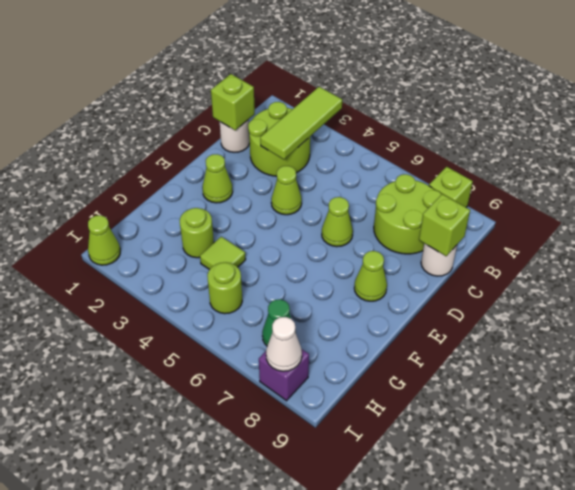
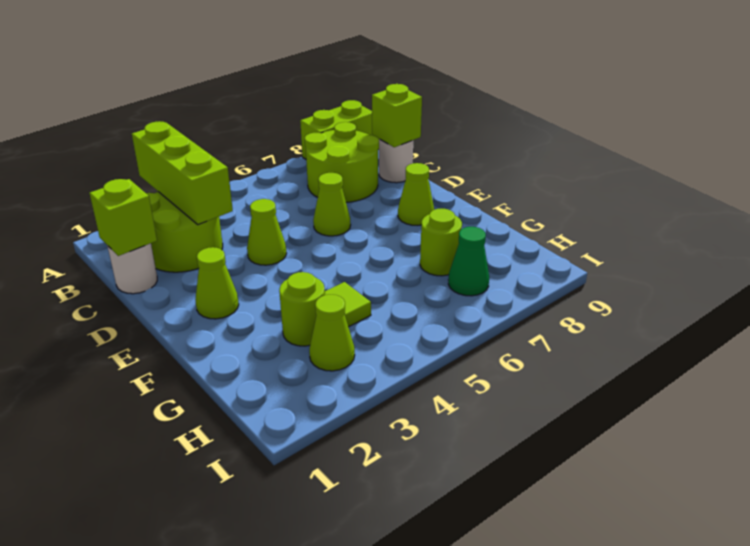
lime tile A3:C3 level 2 -> lime brick A3:C3 level 2
lime brick A8 level 1 -> lime brick A8:A9 level 1
lime round brick H5 level 1 -> lime round brick G7 level 1
lime cone I1 level 1 -> lime cone H3 level 1
purple brick I8 level 1 -> none
white cone I8 level 2 -> none

